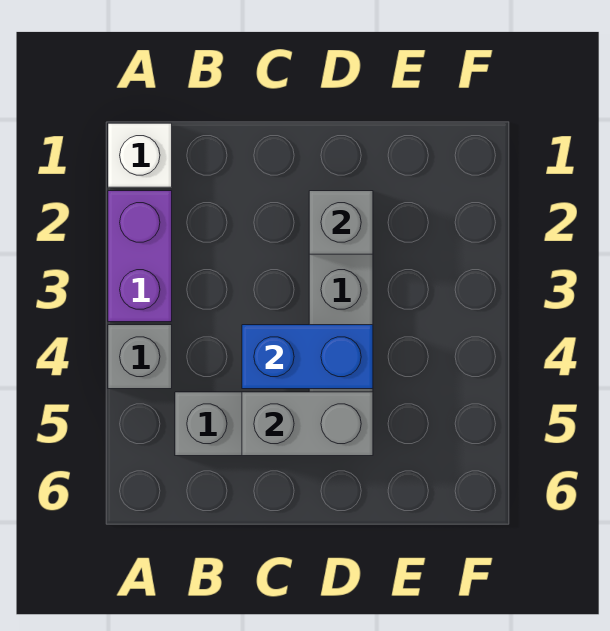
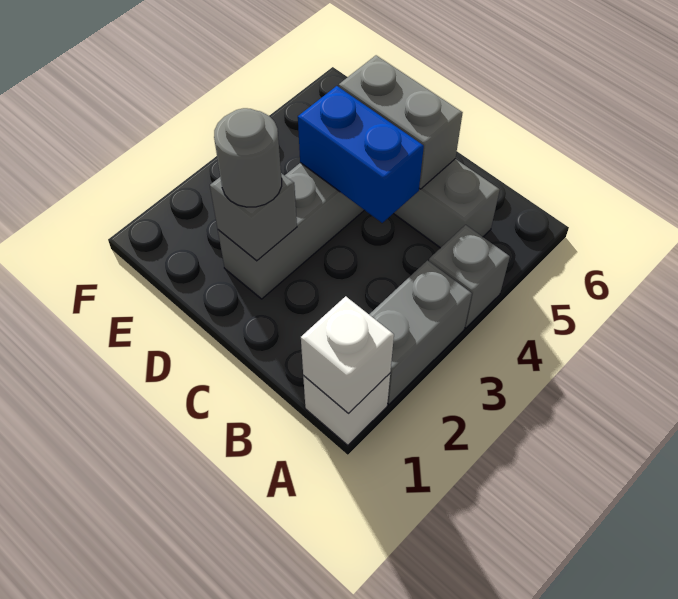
none -> white brick A1 level 2
purple brick A2:A3 level 1 -> grey brick A2:A3 level 1
none -> grey round brick D2 level 3

